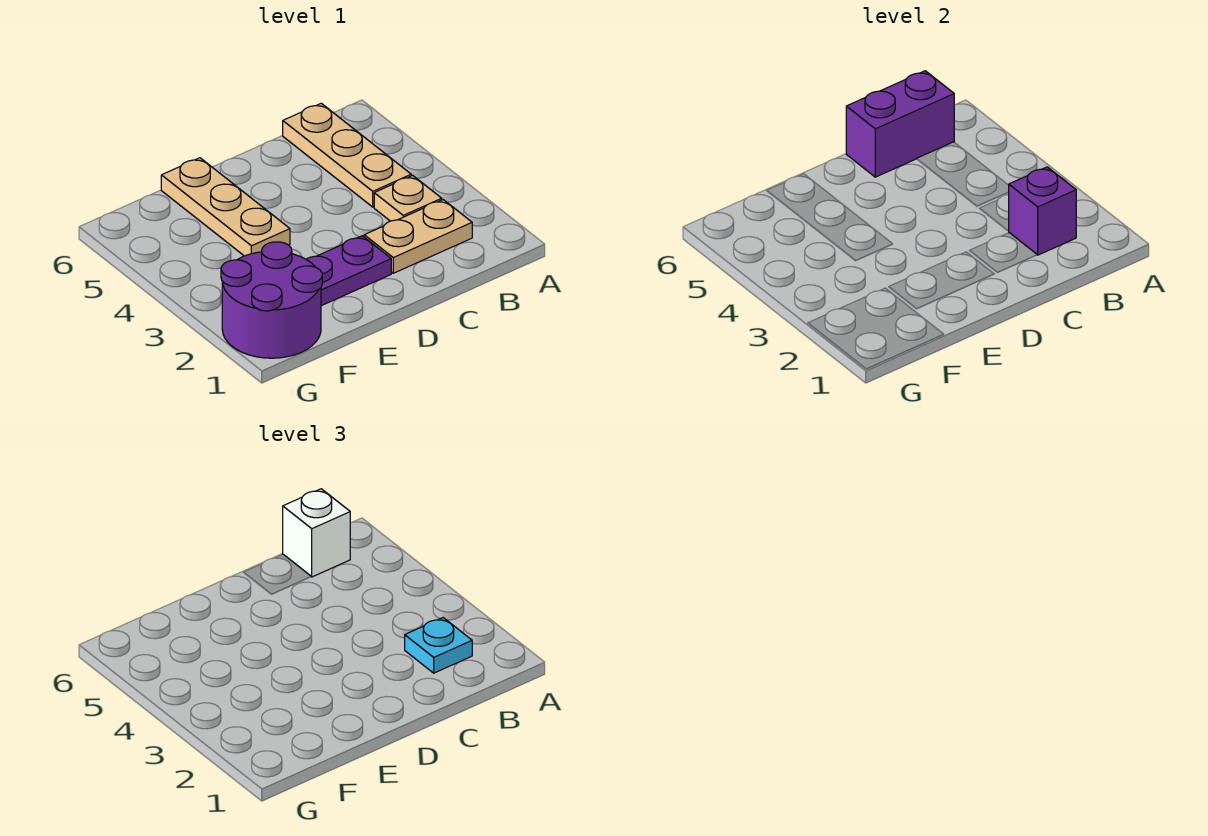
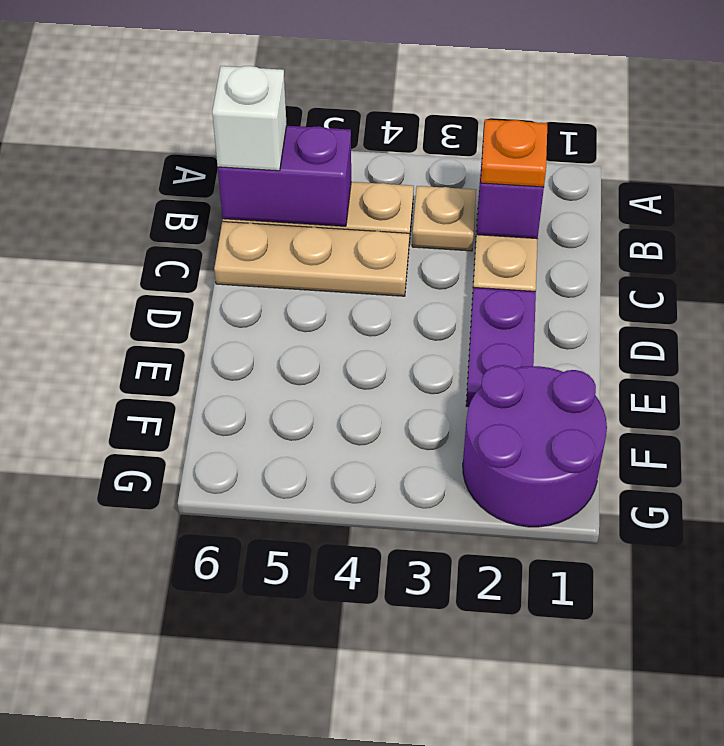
cyan plate B2 level 3 -> orange plate B2 level 3
purple brick B6:C6 level 2 -> purple brick B5:B6 level 2
tan plate E4:E6 level 1 -> tan plate C4:C6 level 1

